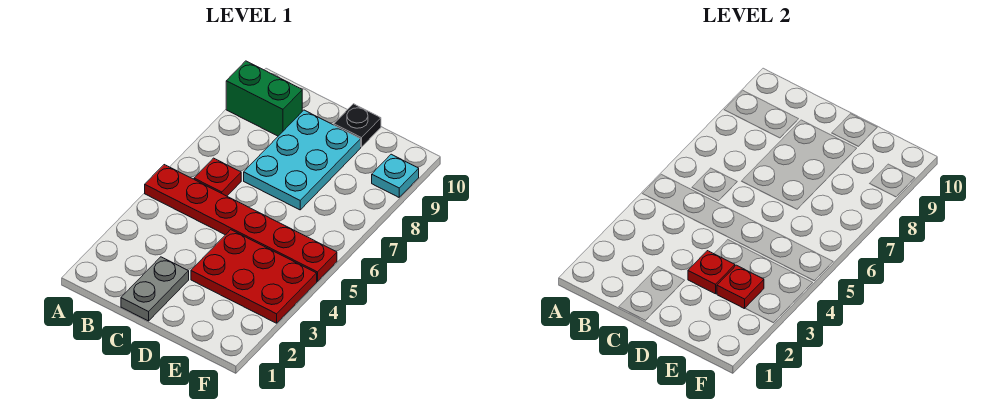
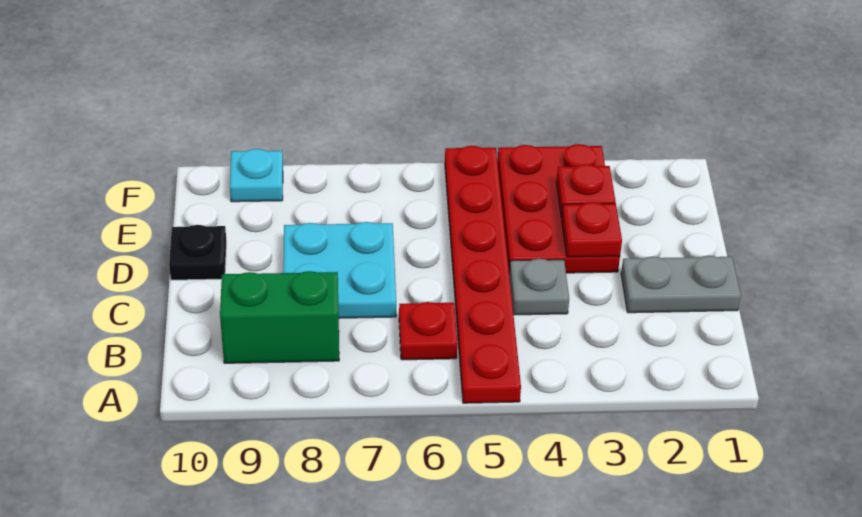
green brick A9:B9 level 1 -> green brick B8:B9 level 1
none -> grey plate C4 level 1
cyan plate C7:D9 level 1 -> cyan plate C7:D8 level 1

